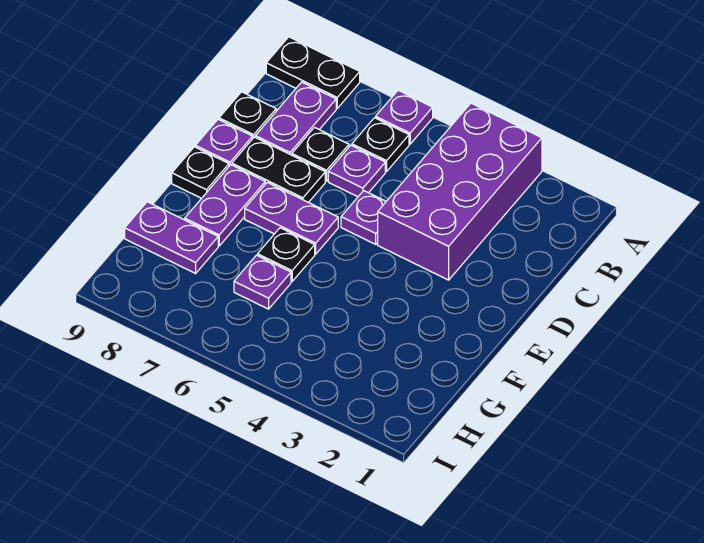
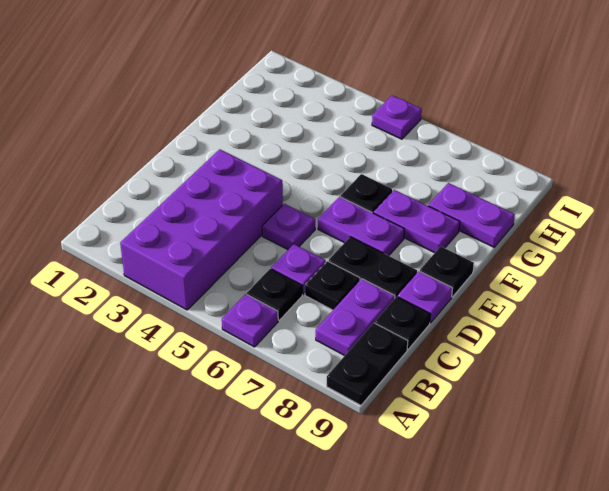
black plate A8:A9 level 1 -> black plate A9:B9 level 1
purple plate E8:F8 level 1 -> purple plate F7:F8 level 1
purple plate G6 level 1 -> purple plate I5 level 1

